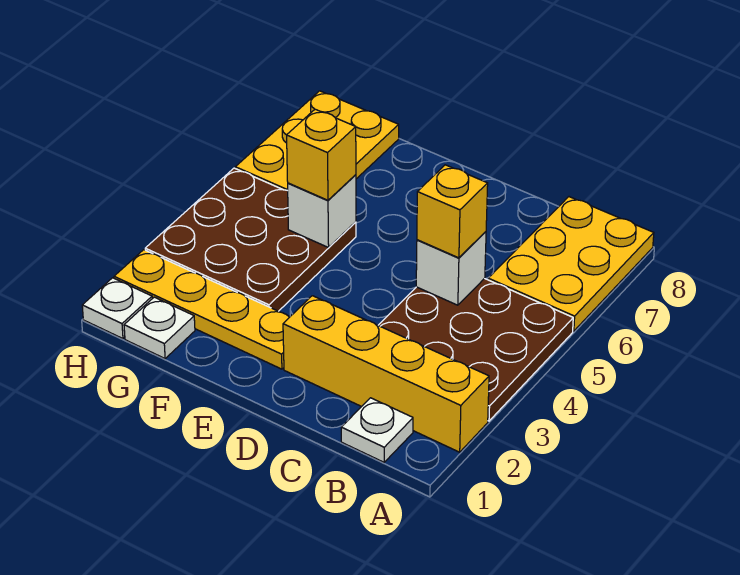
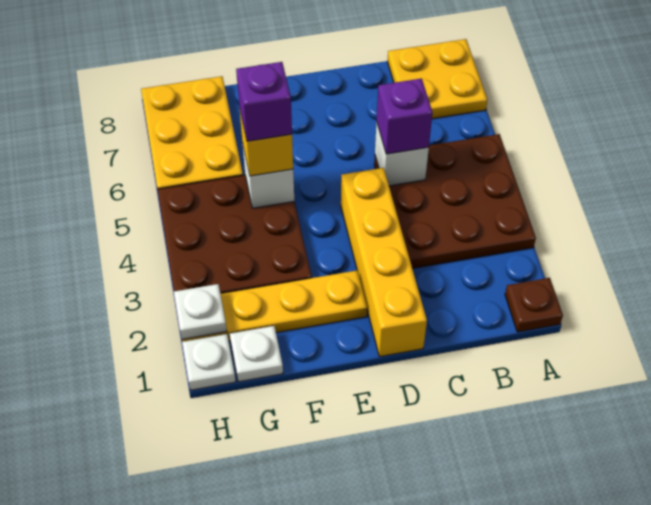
none -> brown plate A1 level 1
yellow brick A2:D2 level 1 -> yellow brick D1:D4 level 1
yellow plate A6:B8 level 1 -> yellow plate A7:B8 level 1
white plate B1 level 1 -> white plate H2 level 2
yellow brick C5 level 3 -> purple brick C5 level 3
none -> purple brick F5 level 4

